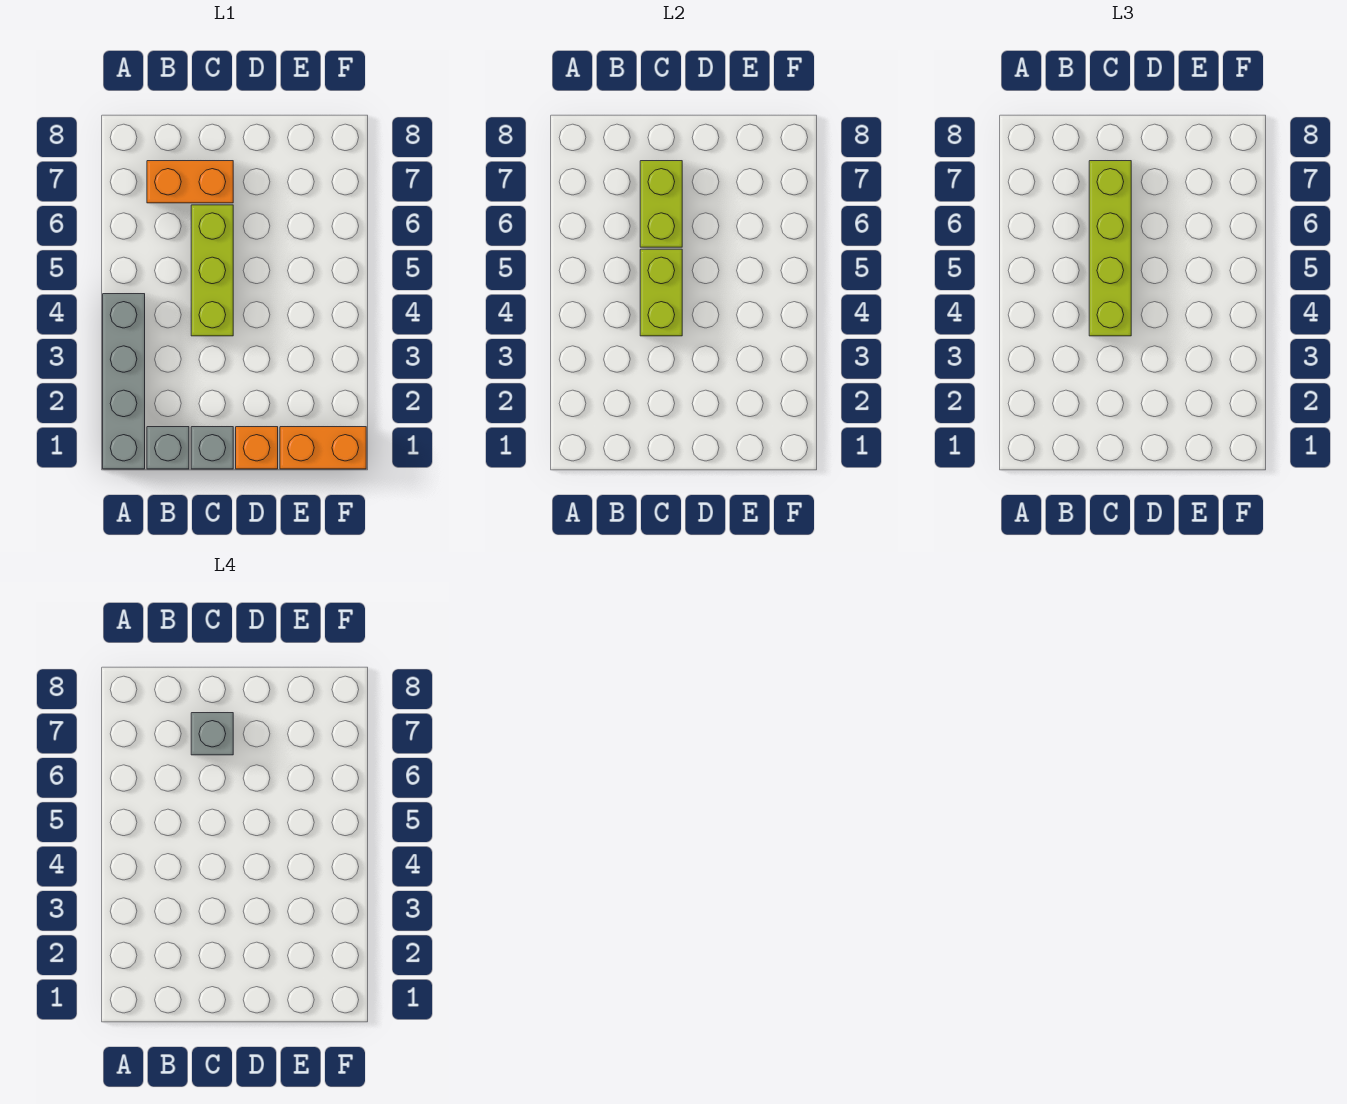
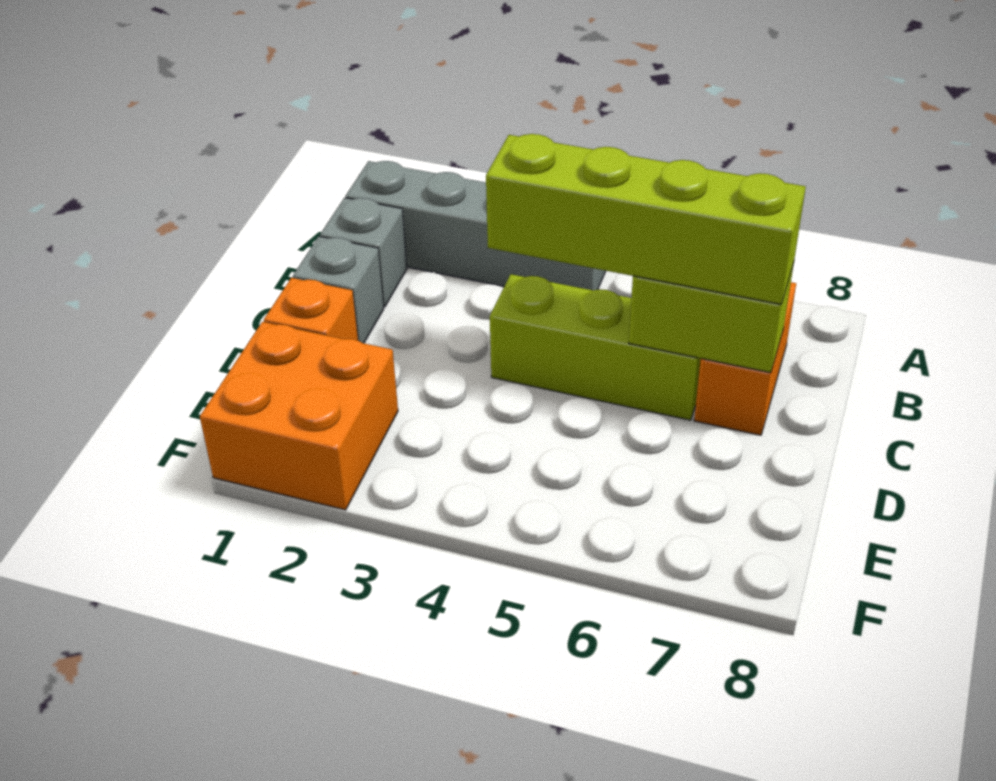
lime brick C4:C5 level 2 -> none
grey brick C7 level 4 -> none
orange brick E1:F1 level 1 -> orange brick E1:F2 level 1

